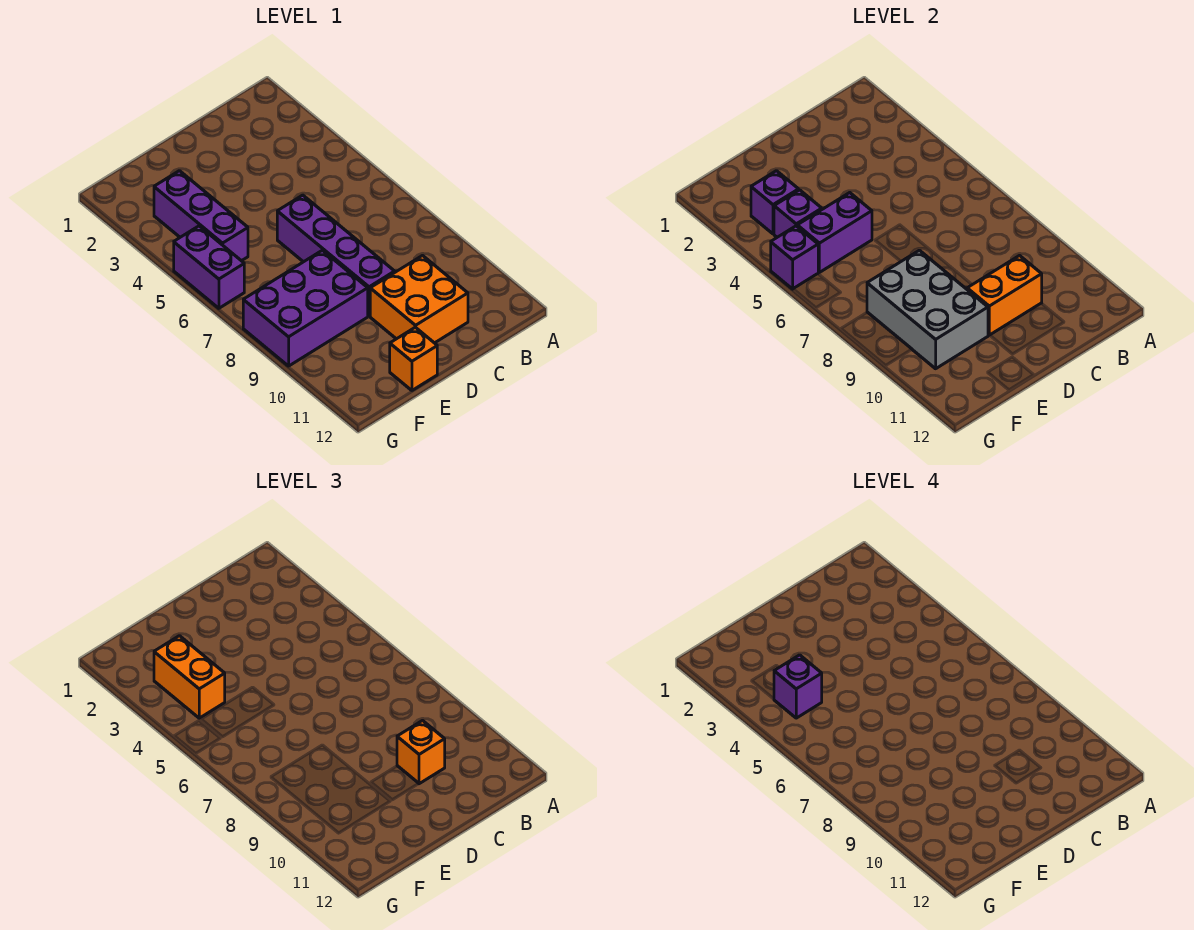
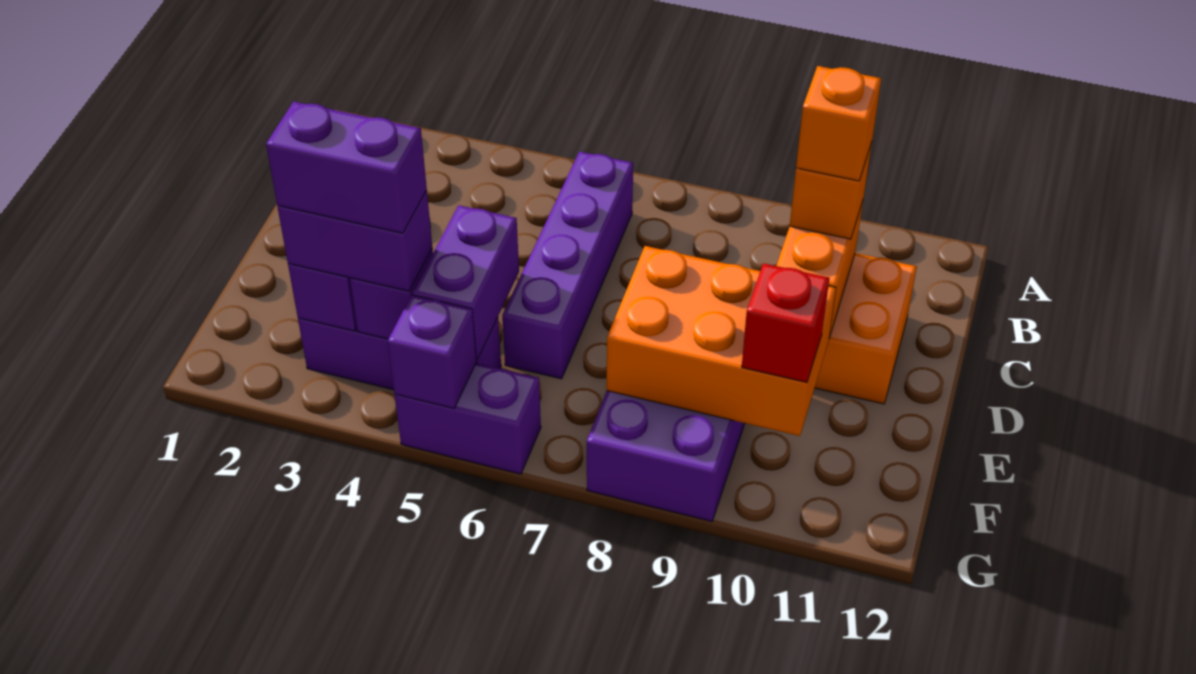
purple brick D6:D9 level 1 -> purple brick B6:E6 level 1
grey brick E8:F10 level 2 -> orange brick E8:F10 level 2
orange brick E12 level 1 -> orange brick C10 level 4
orange brick F3:F4 level 3 -> purple brick F3:F4 level 3
purple brick F4 level 4 -> purple brick F3:F4 level 4
none -> red brick F10 level 3

